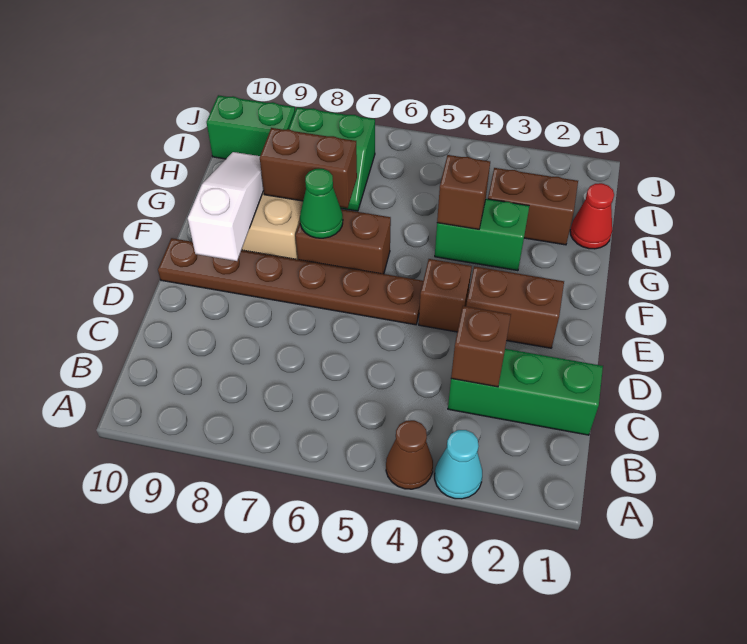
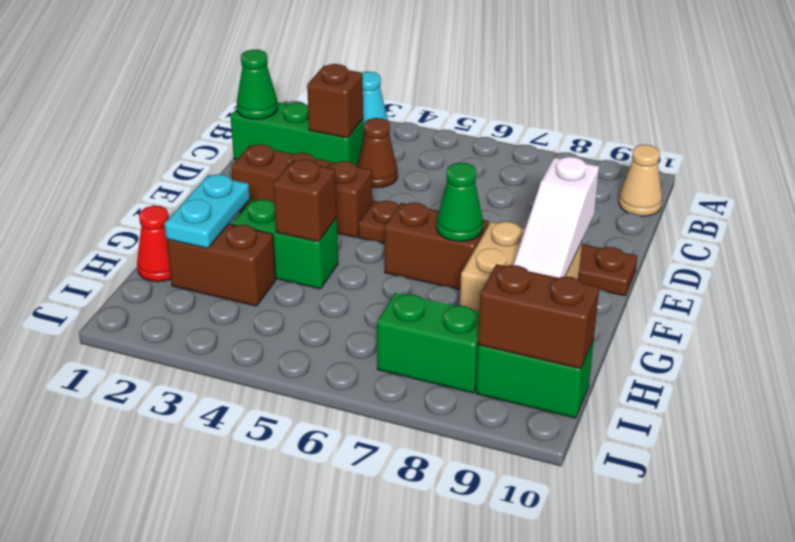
brown cone A4 level 1 -> brown cone C4 level 1
none -> tan cone B10 level 1
none -> green cone C1 level 2
none -> cyan plate G2:H2 level 2
brown brick G7:G8 level 2 -> brown brick I9:I10 level 2

